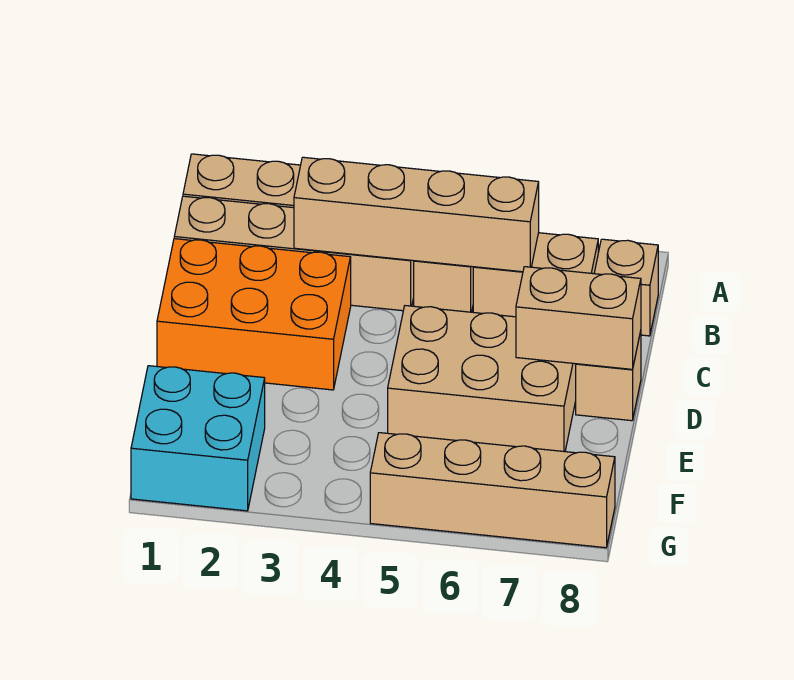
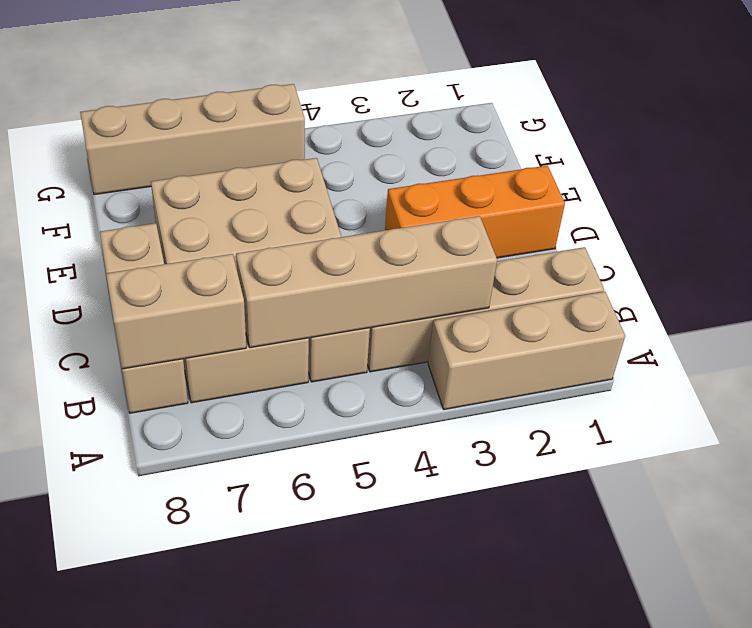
orange brick C1:D3 level 1 -> orange brick D1:D3 level 1
tan brick D7:D8 level 2 -> tan brick B7:B8 level 2
cyan brick F1:G2 level 1 -> none

